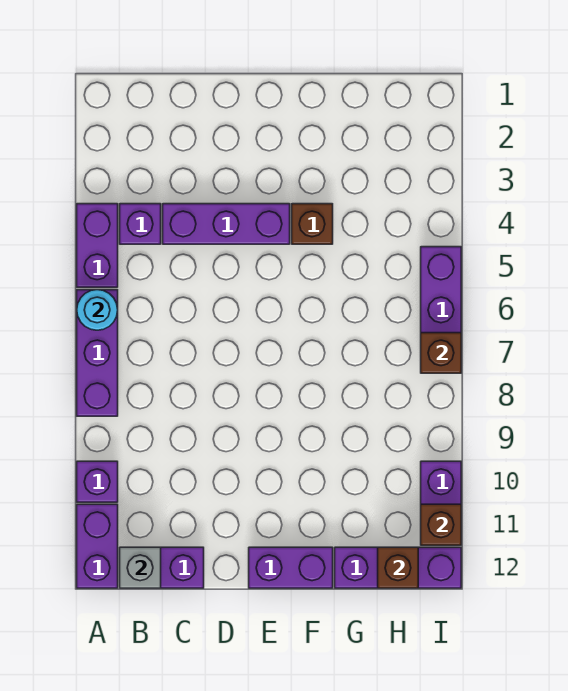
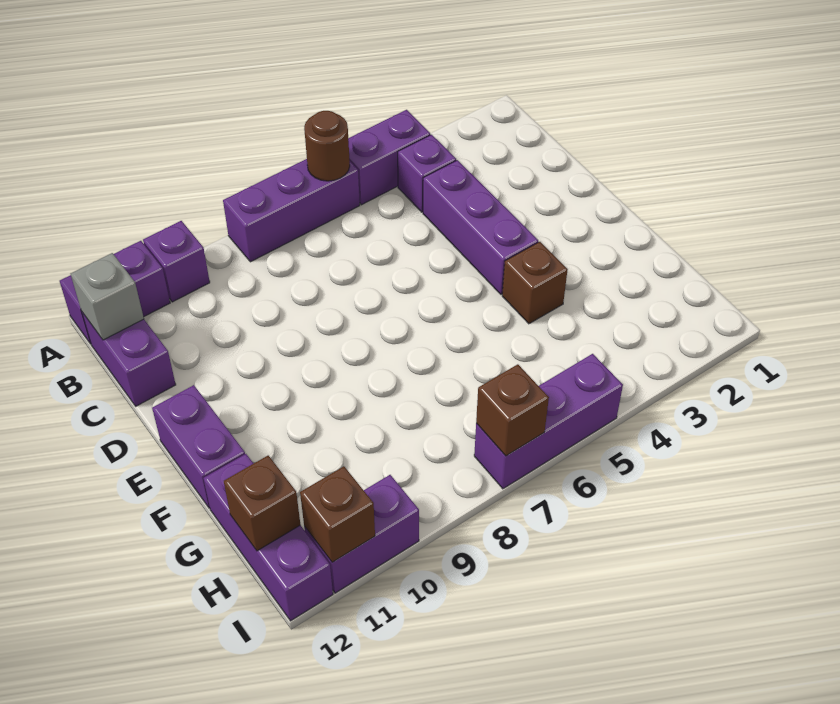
cyan round brick A6 level 2 -> brown round brick A6 level 2

